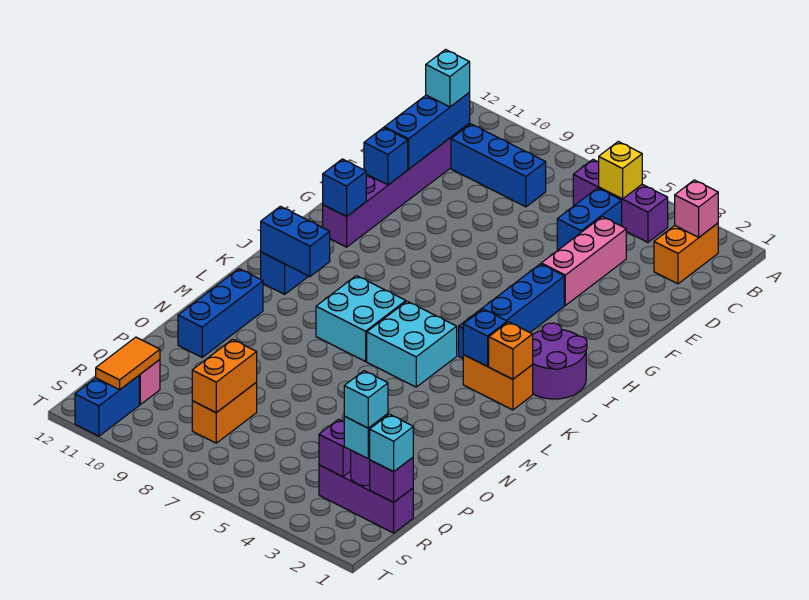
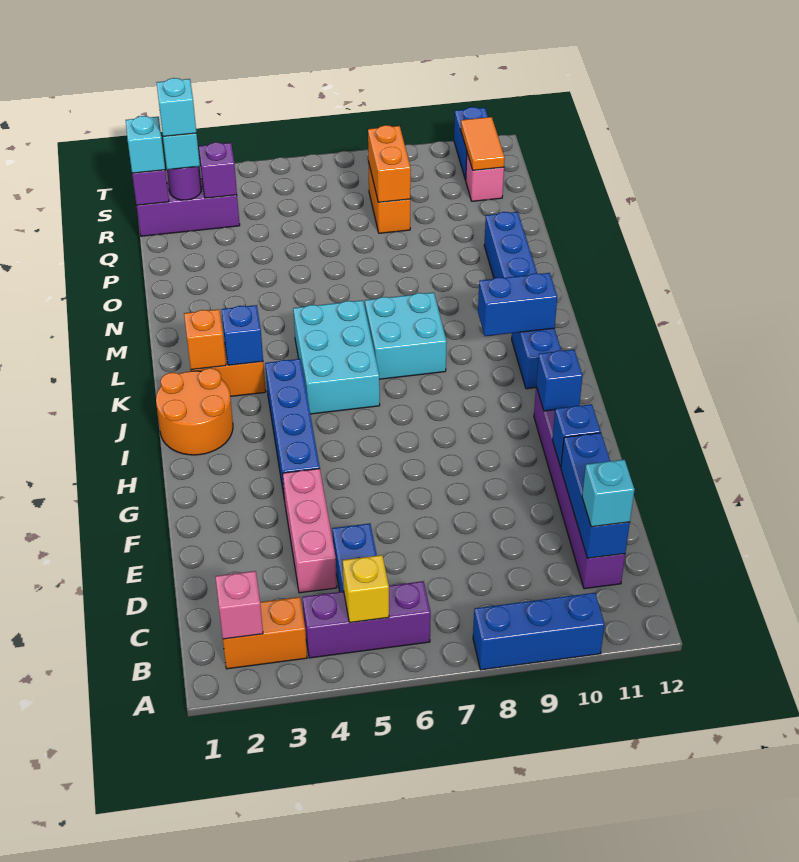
orange brick B2:C2 level 1 -> orange brick B2:B3 level 1
blue brick C8:C10 level 1 -> blue brick A8:A10 level 1
purple round brick I1:J2 level 1 -> orange round brick I1:J2 level 1
cyan brick K5:L6 level 1 -> cyan brick J5:L6 level 1

